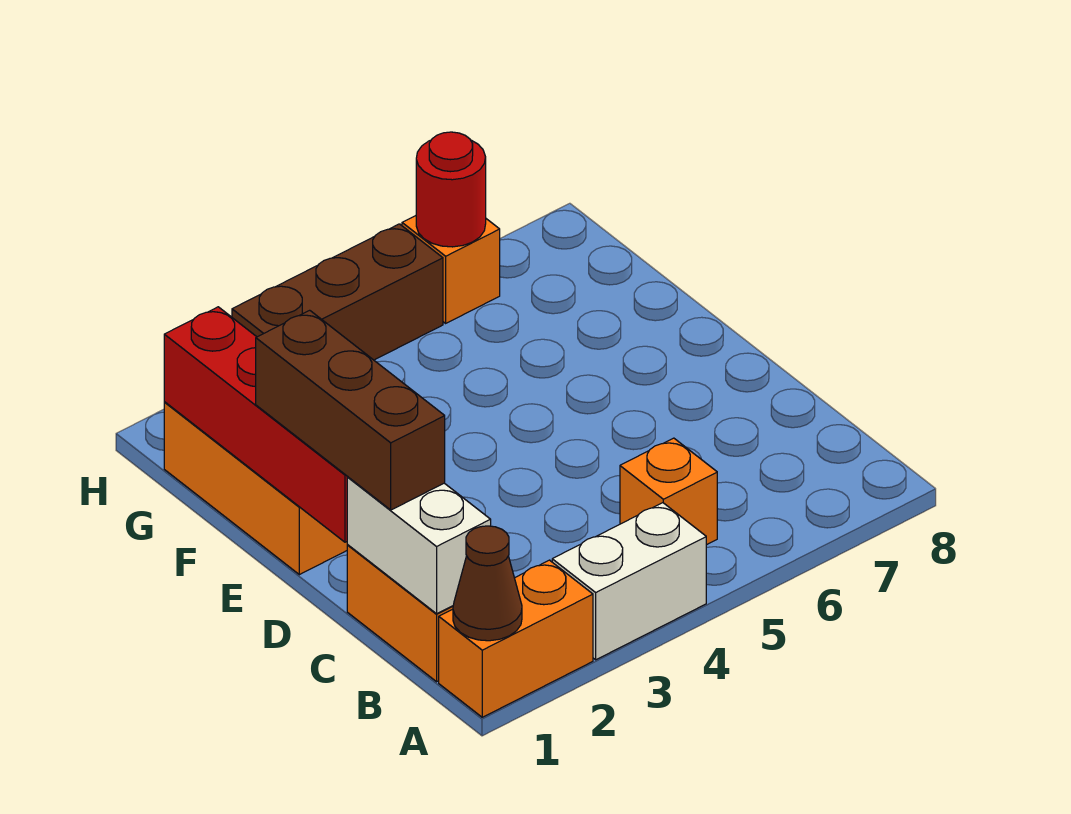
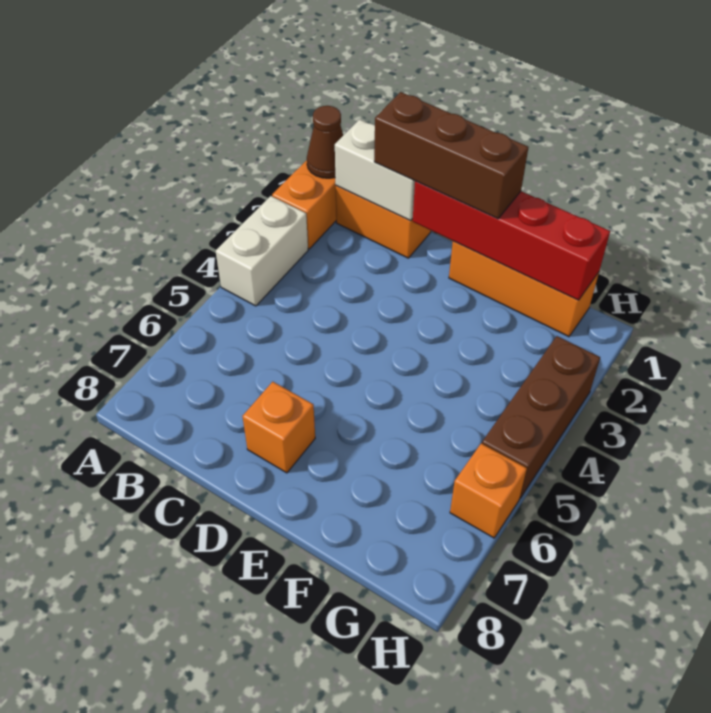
orange brick B5 level 1 -> orange brick D7 level 1
red round brick H6 level 2 -> none

